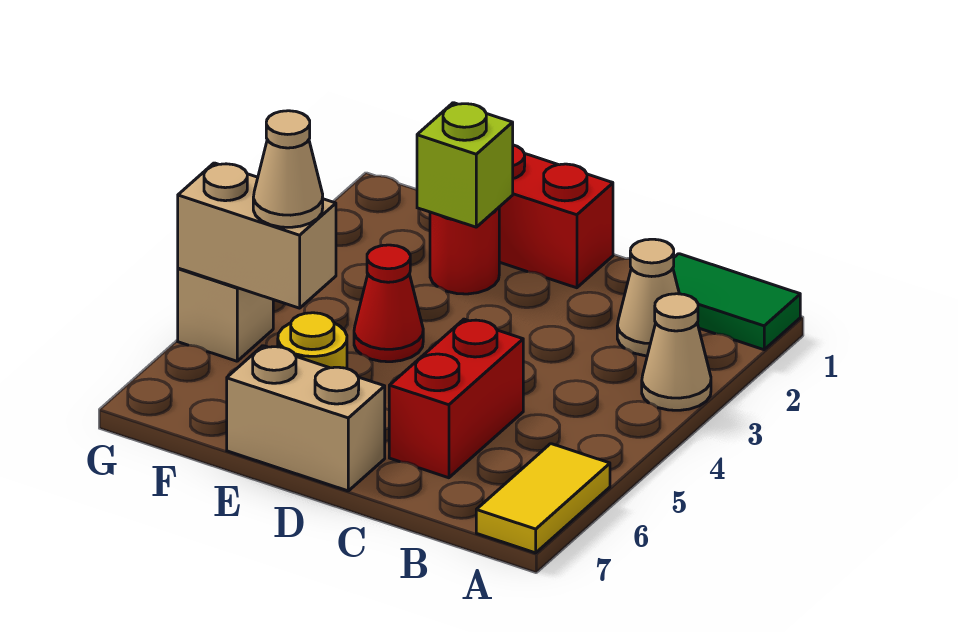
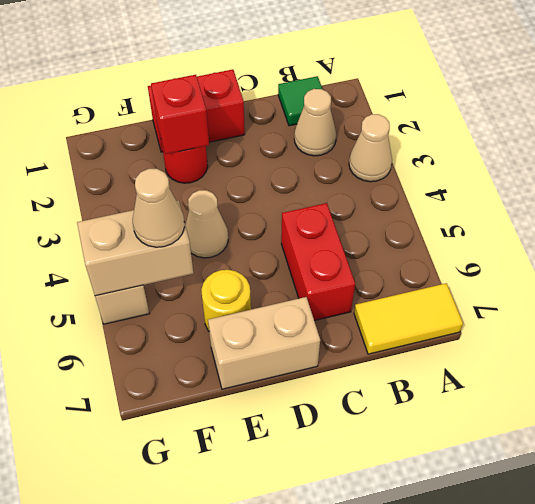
green tile A1:B1 level 1 -> green tile B1 level 1
yellow tile A6:A7 level 1 -> yellow tile A7:B7 level 1
lime brick E2 level 2 -> red brick E2 level 2
red cone E4 level 1 -> tan cone E4 level 1

